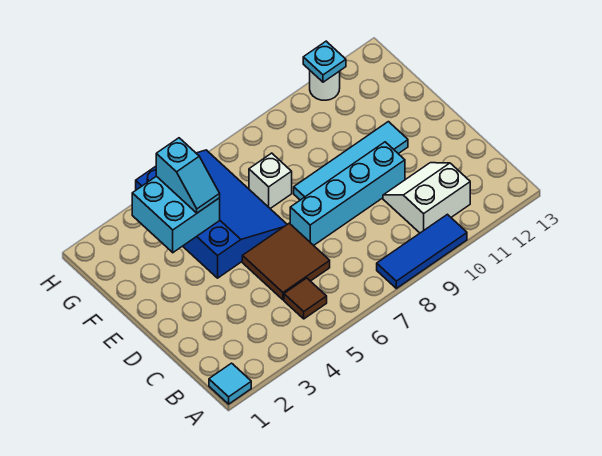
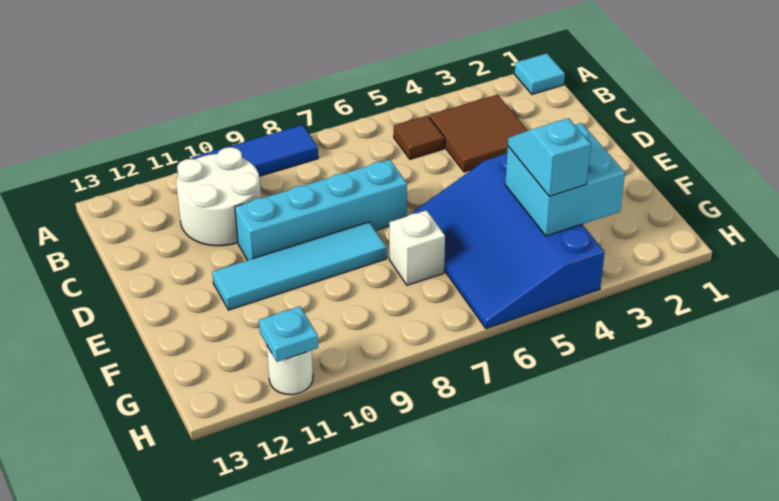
white slope B10:C11 level 1 top B -> white round brick B10:C11 level 1
brown tile C5:D6 level 1 -> brown tile B3:C4 level 1

